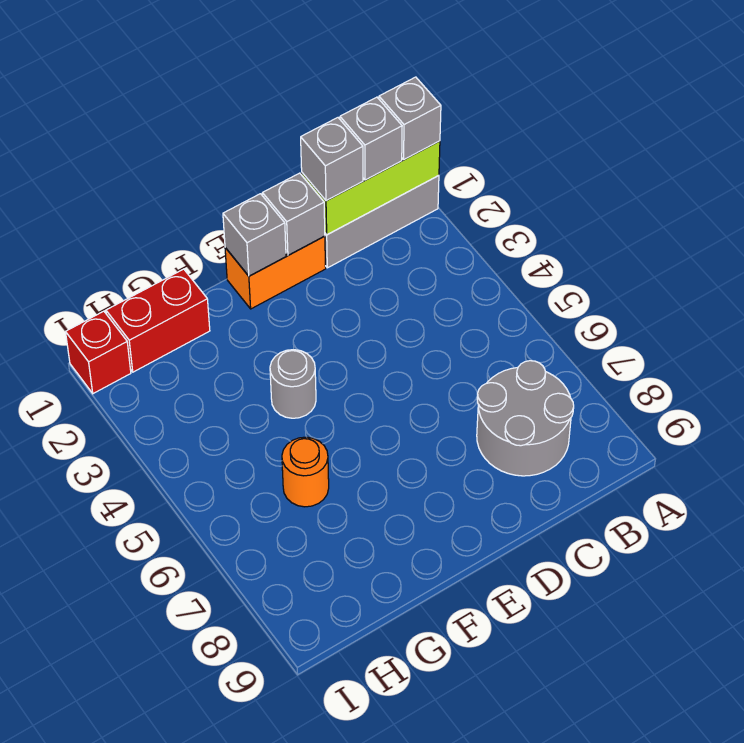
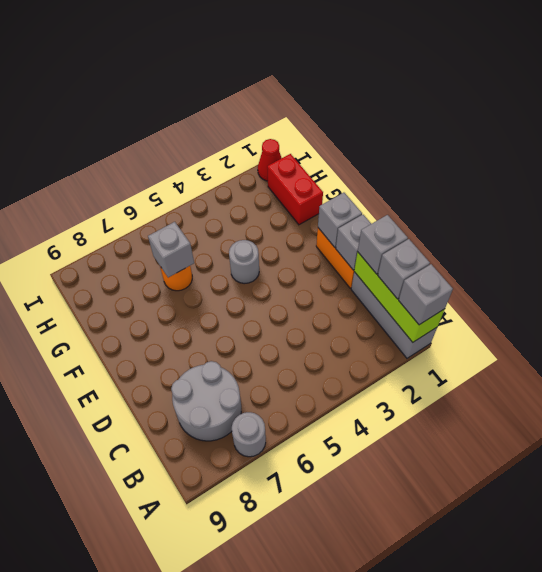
none -> grey round brick A7 level 1
none -> grey brick G6 level 2
red brick I1 level 1 -> red cone I1 level 1

